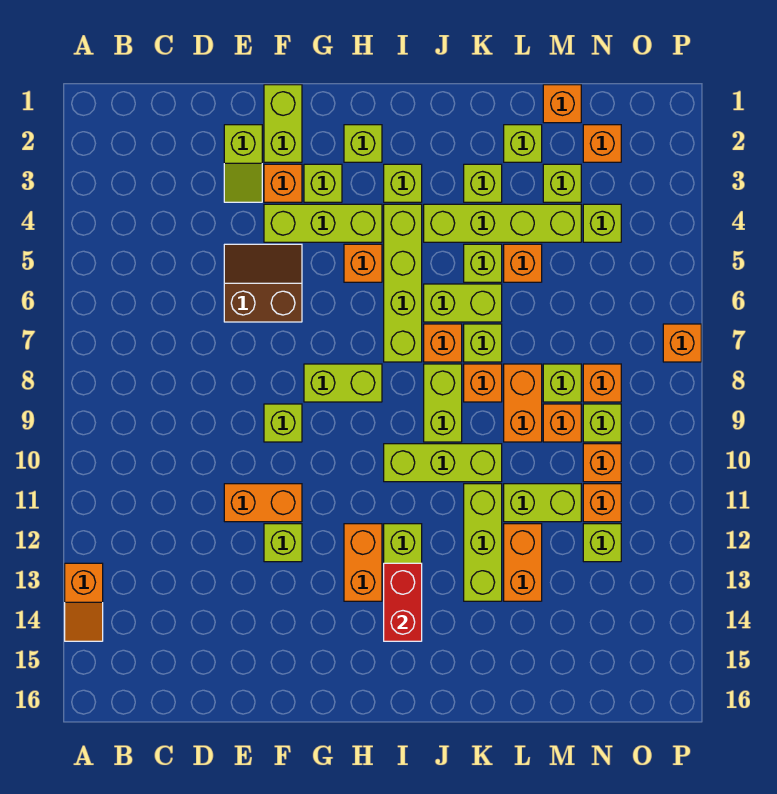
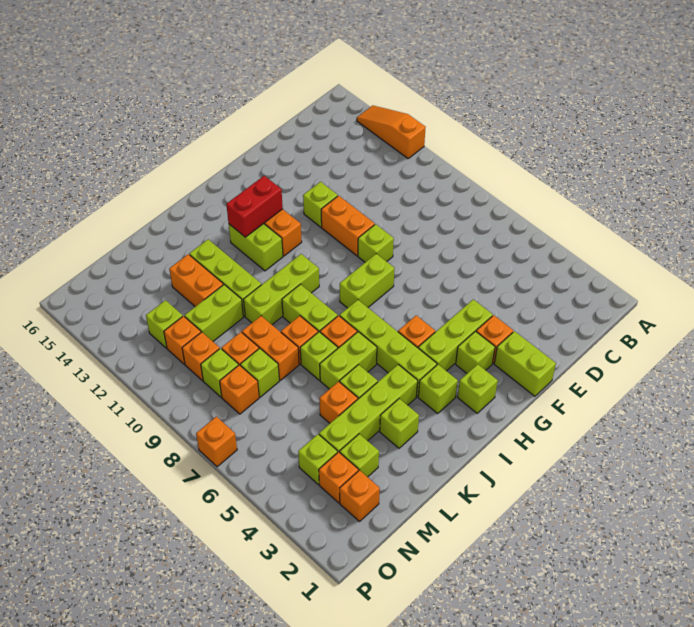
orange slope A13:A14 level 1 top 13 -> orange slope A12:A14 level 1 top 12
lime slope E2:E3 level 1 top 2 -> none
brown slope E5:F6 level 1 top 6 -> none
orange brick E11:F11 level 1 -> orange brick F10:F11 level 1
red brick I13:I14 level 2 -> red brick H13:I13 level 2
lime brick L2 level 1 -> none
orange brick M1 level 1 -> orange brick N3 level 1

